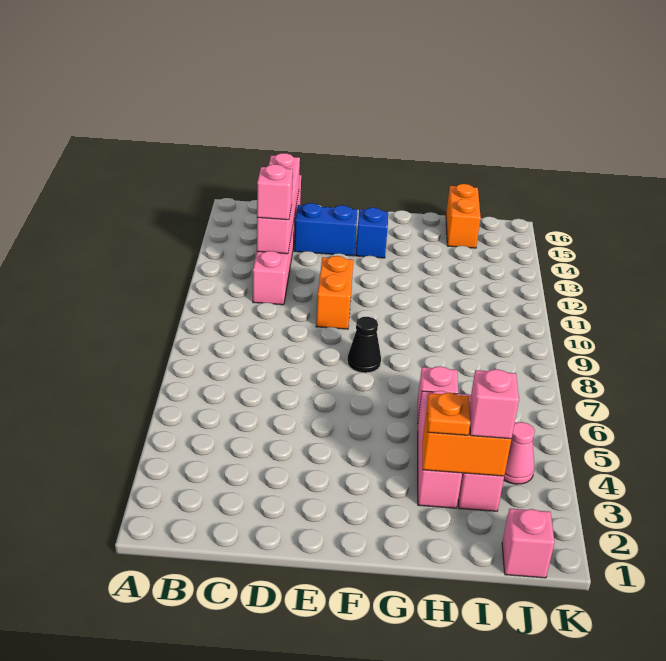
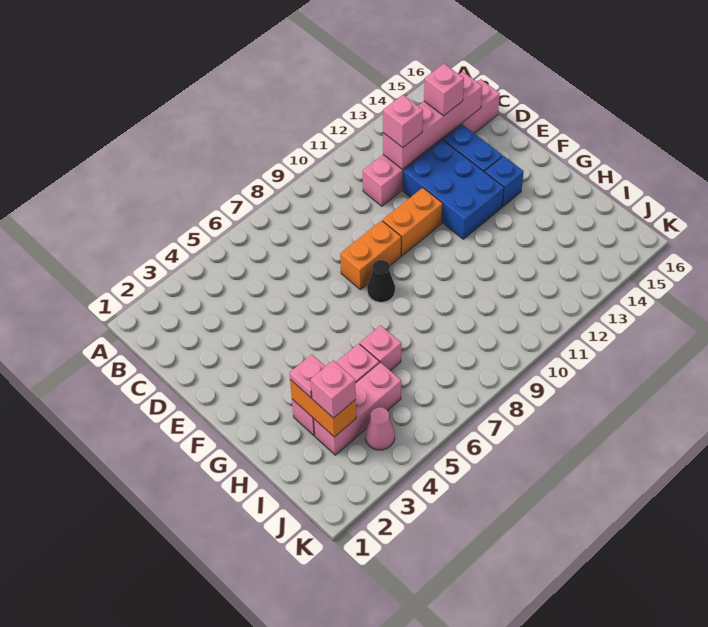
none -> blue brick D12:F13 level 1
orange plate H3 level 3 -> pink plate H3 level 3
orange brick I15:I16 level 1 -> orange brick E8:E9 level 1
pink brick J1 level 1 -> pink brick C14 level 3

